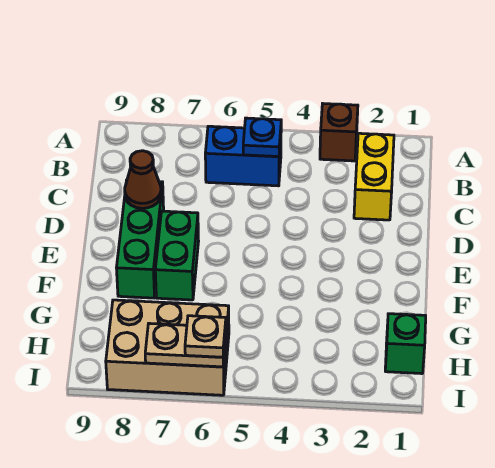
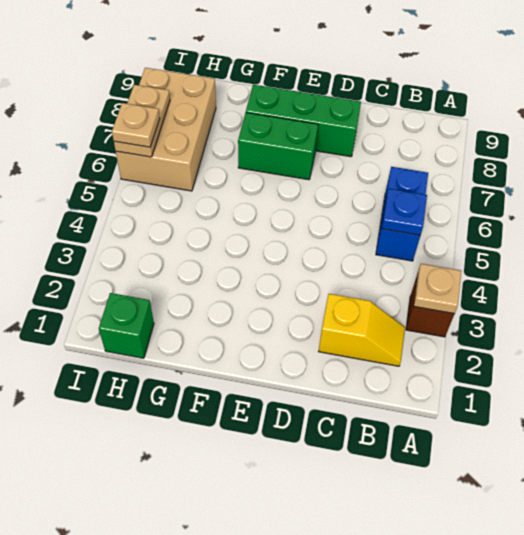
none -> tan plate A3 level 2
yellow brick B2:C2 level 1 -> yellow slope B2:C2 level 1 top C
brown cone D8 level 2 -> none

